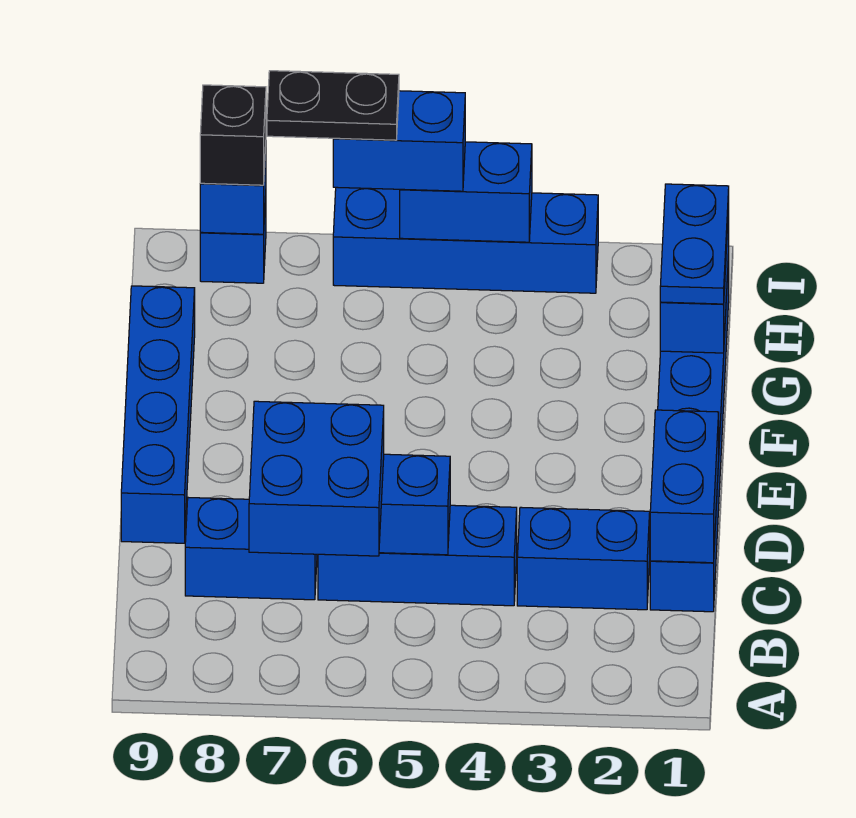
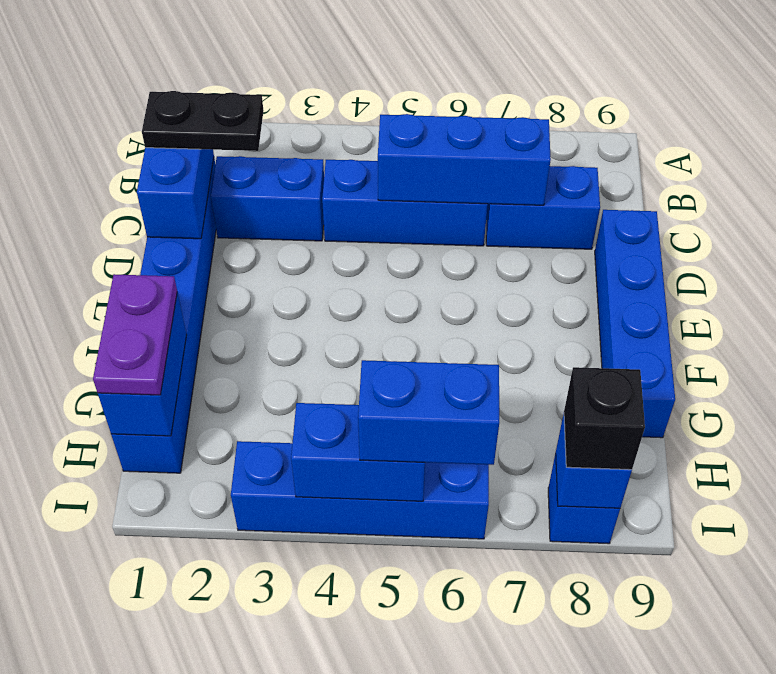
blue brick B6:C7 level 3 -> none
blue plate G1:H1 level 3 -> purple plate G1:H1 level 3
black plate I6:I7 level 4 -> black plate C1:C2 level 3

